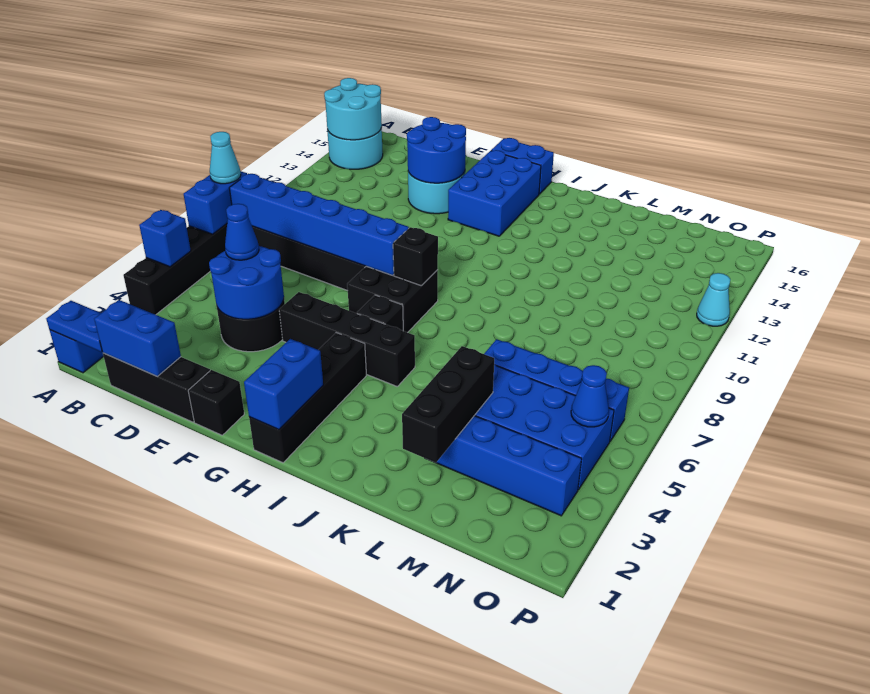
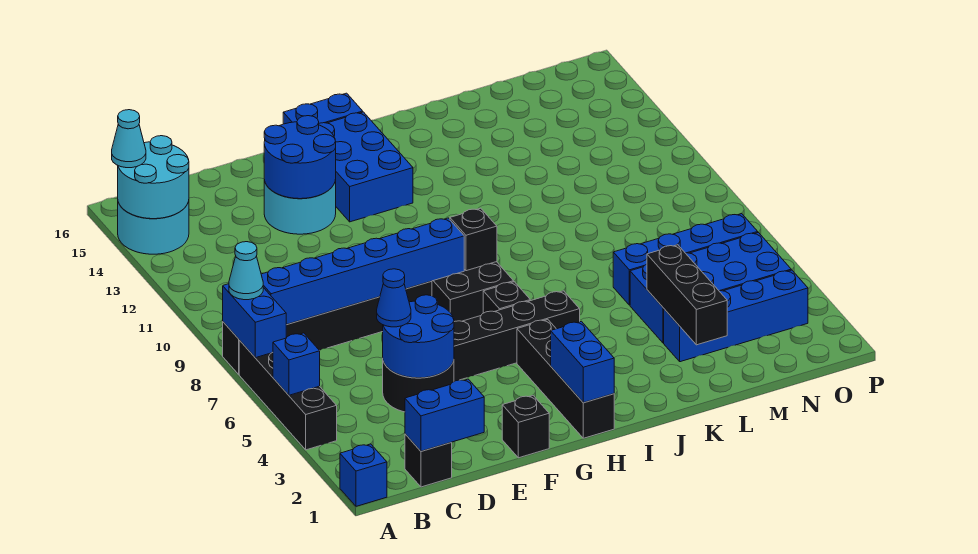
blue plate A1:B1 level 2 -> none
black brick C1:E1 level 1 -> black brick C1 level 1
blue cone O5 level 2 -> none
cyan cone P12 level 1 -> cyan cone A15 level 3

